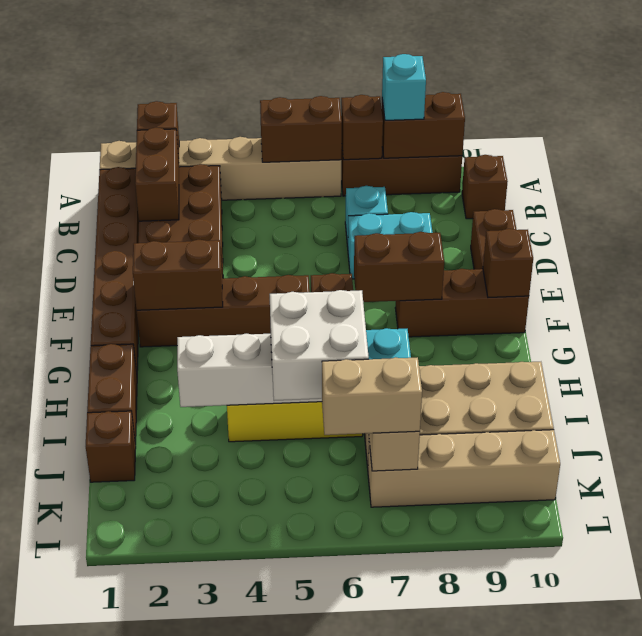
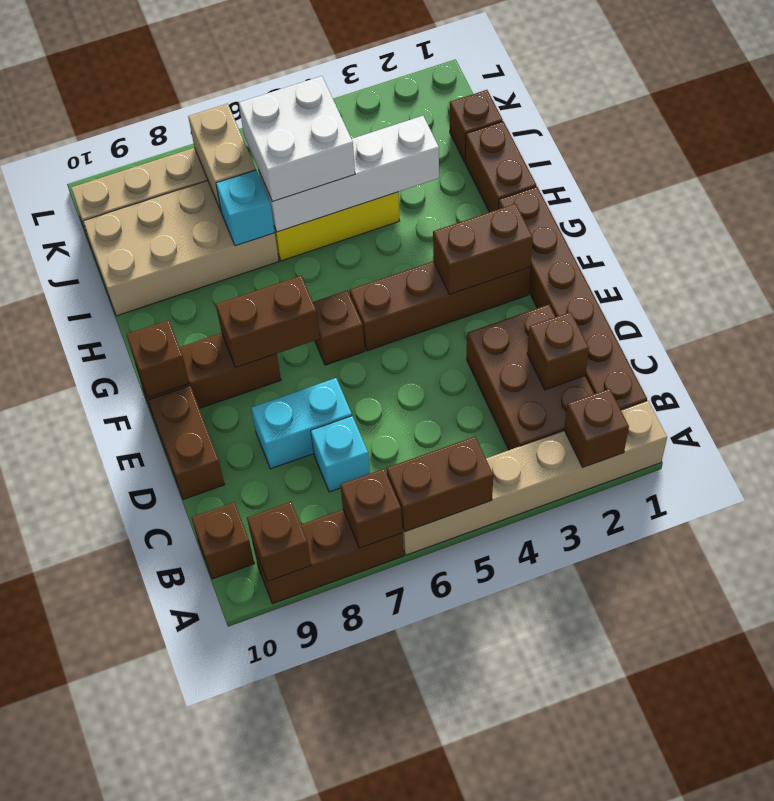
brown brick A8:A9 level 2 -> brown brick A9 level 2
cyan brick A8 level 3 -> none
brown brick B2:C2 level 2 -> brown brick C2 level 2
tan brick K6:K7 level 3 -> none

